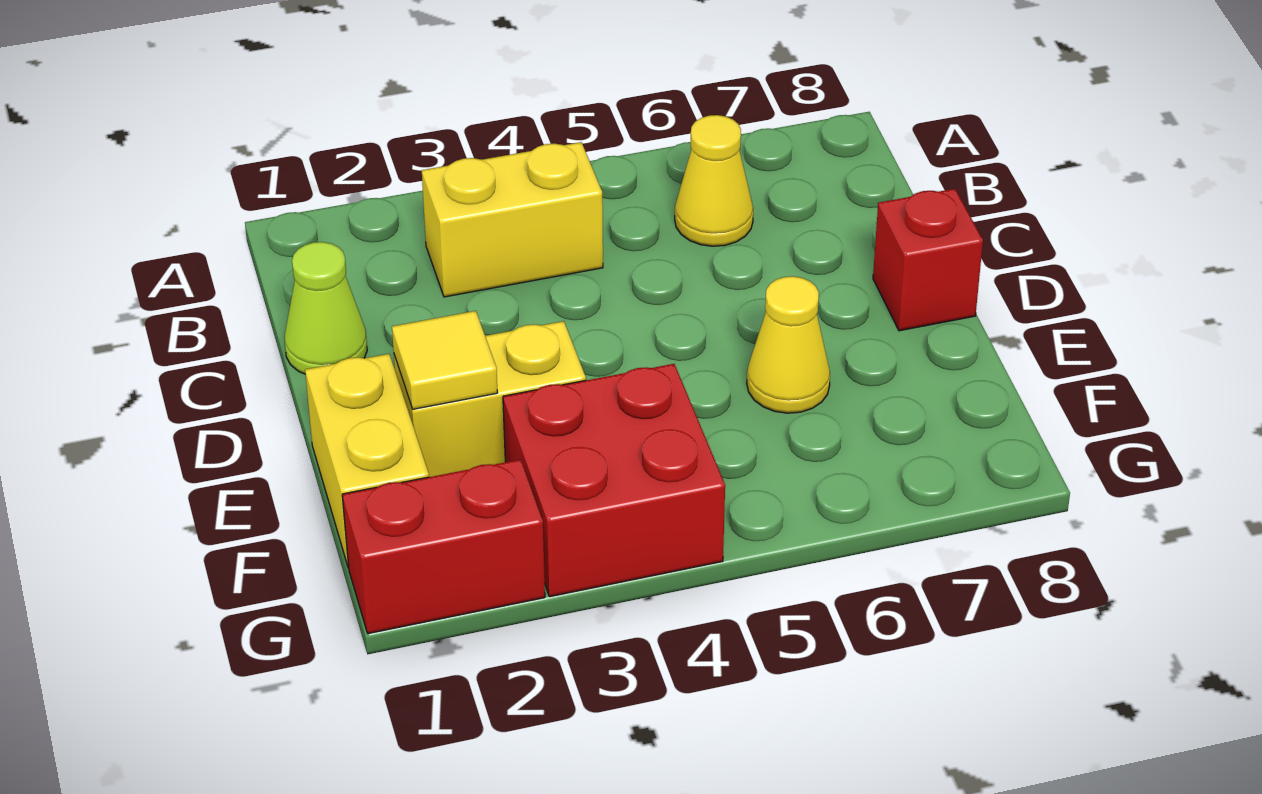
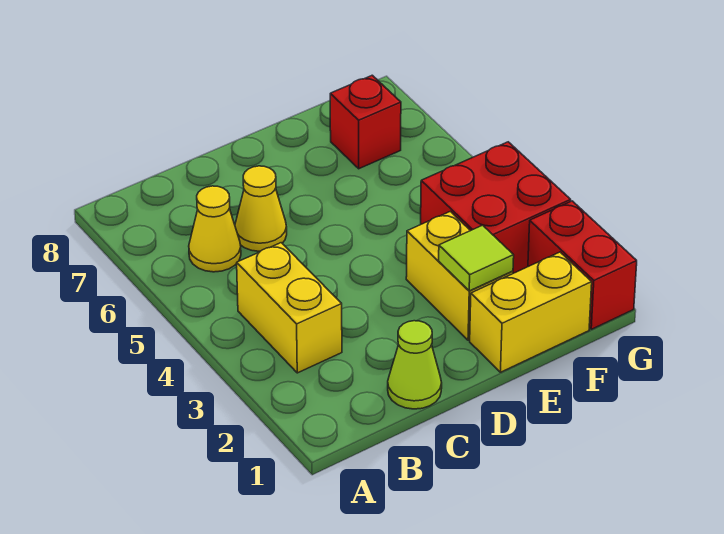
red brick D8 level 1 -> red brick F7 level 1
yellow tile E2 level 2 -> lime tile E2 level 2
yellow cone E6 level 1 -> yellow cone C6 level 1

